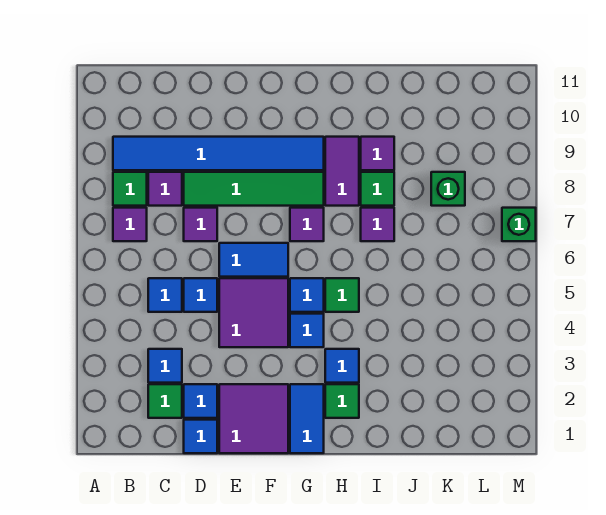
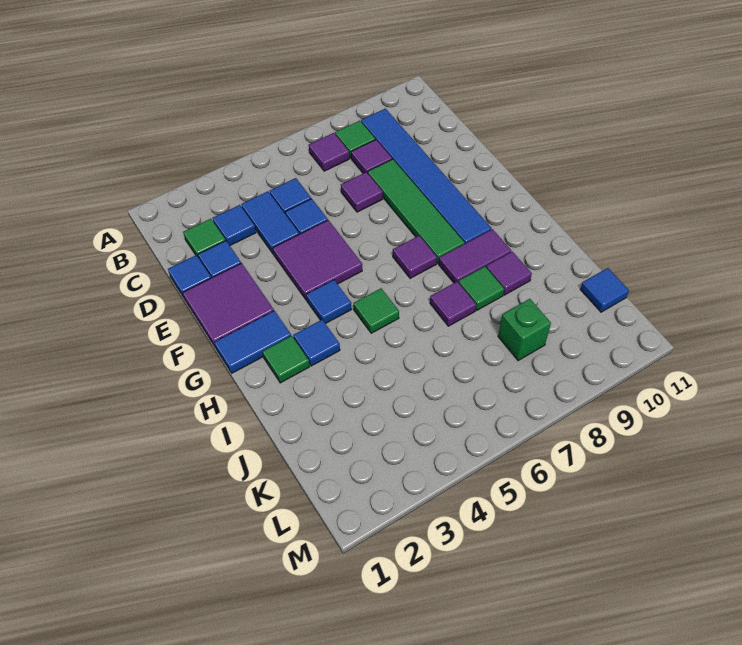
blue tile E6:F6 level 1 -> blue tile C4:D4 level 1
blue tile G5 level 1 -> blue tile K11 level 1
green brick M7 level 1 -> none

